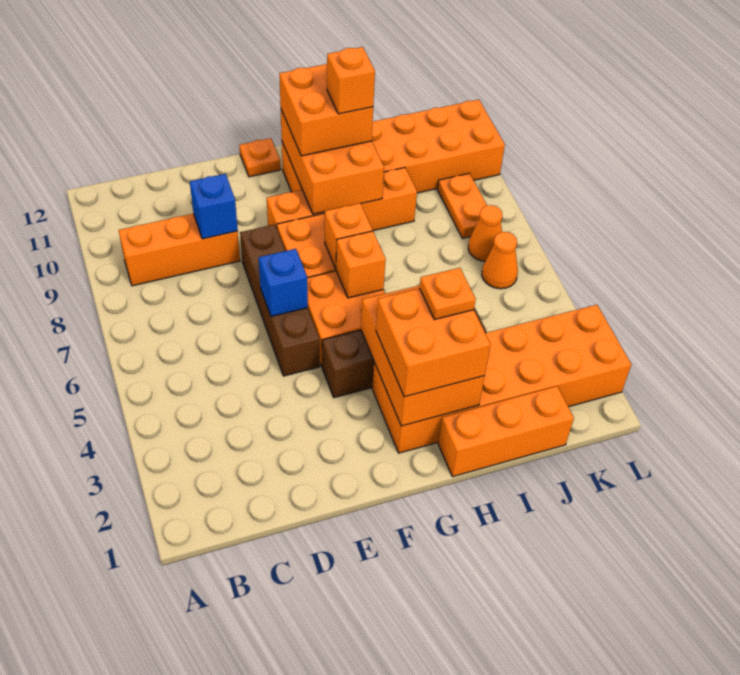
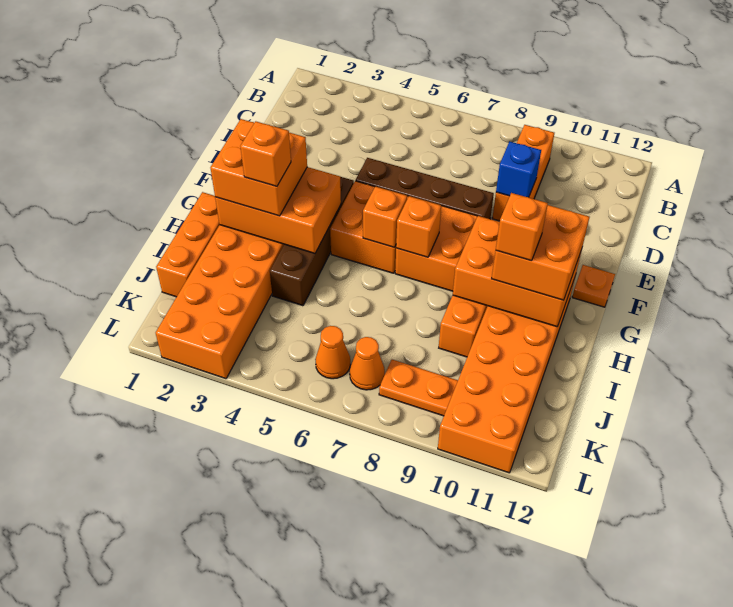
blue brick E6 level 2 -> none
orange plate H3 level 4 -> orange brick H3 level 4

